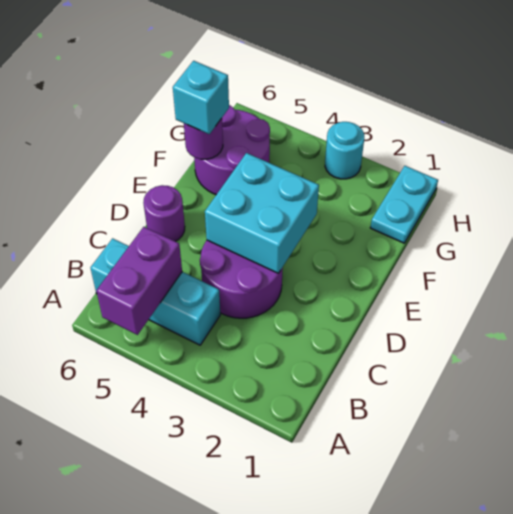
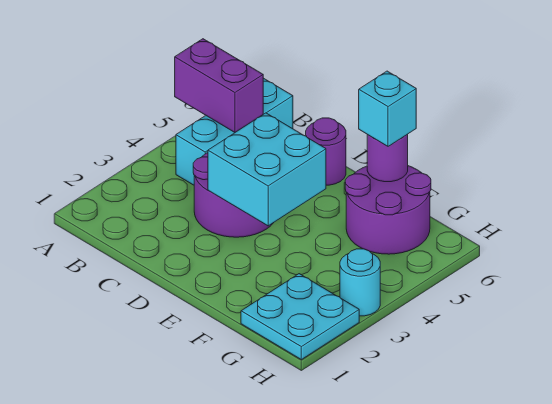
cyan plate G1:H1 level 1 -> cyan plate G1:H2 level 1

